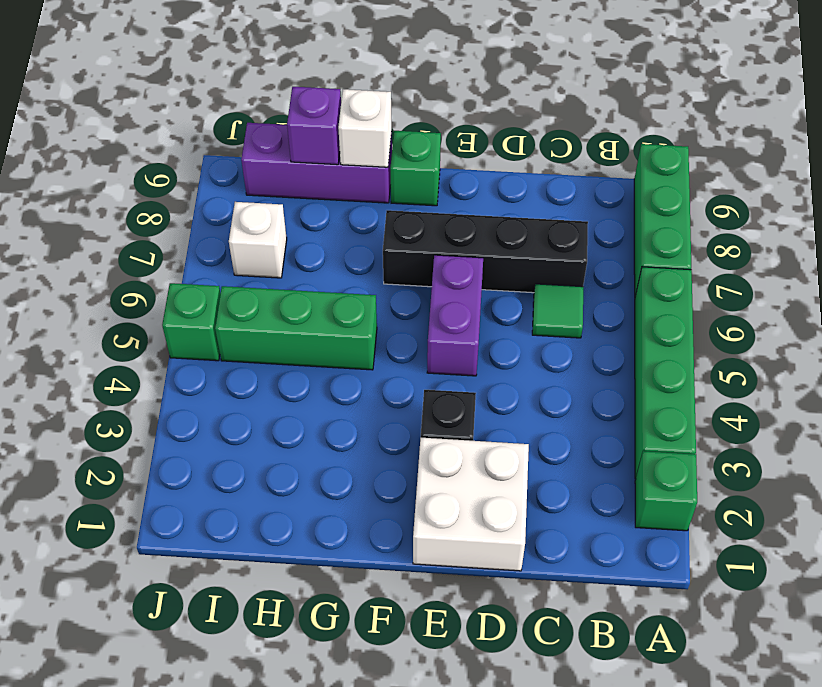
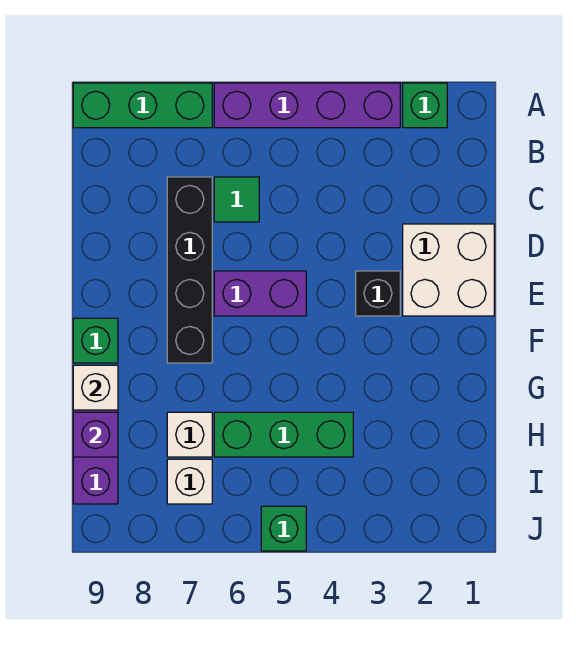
green brick A3:A6 level 1 -> purple brick A3:A6 level 1
green brick G5:I5 level 1 -> green brick H4:H6 level 1
none -> white brick H7 level 1

